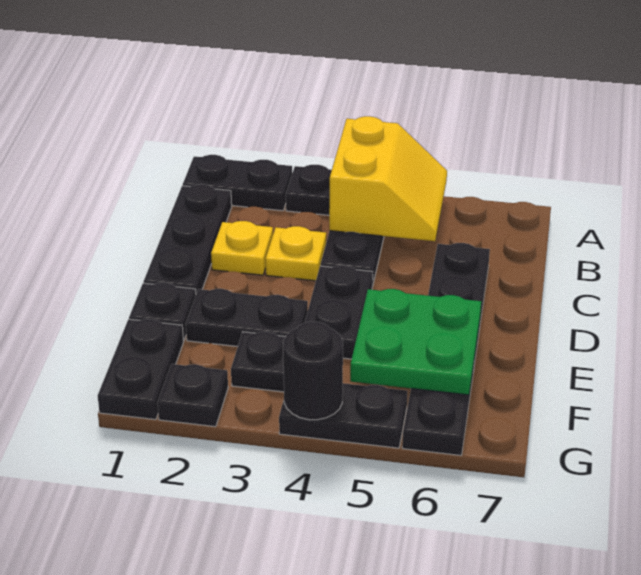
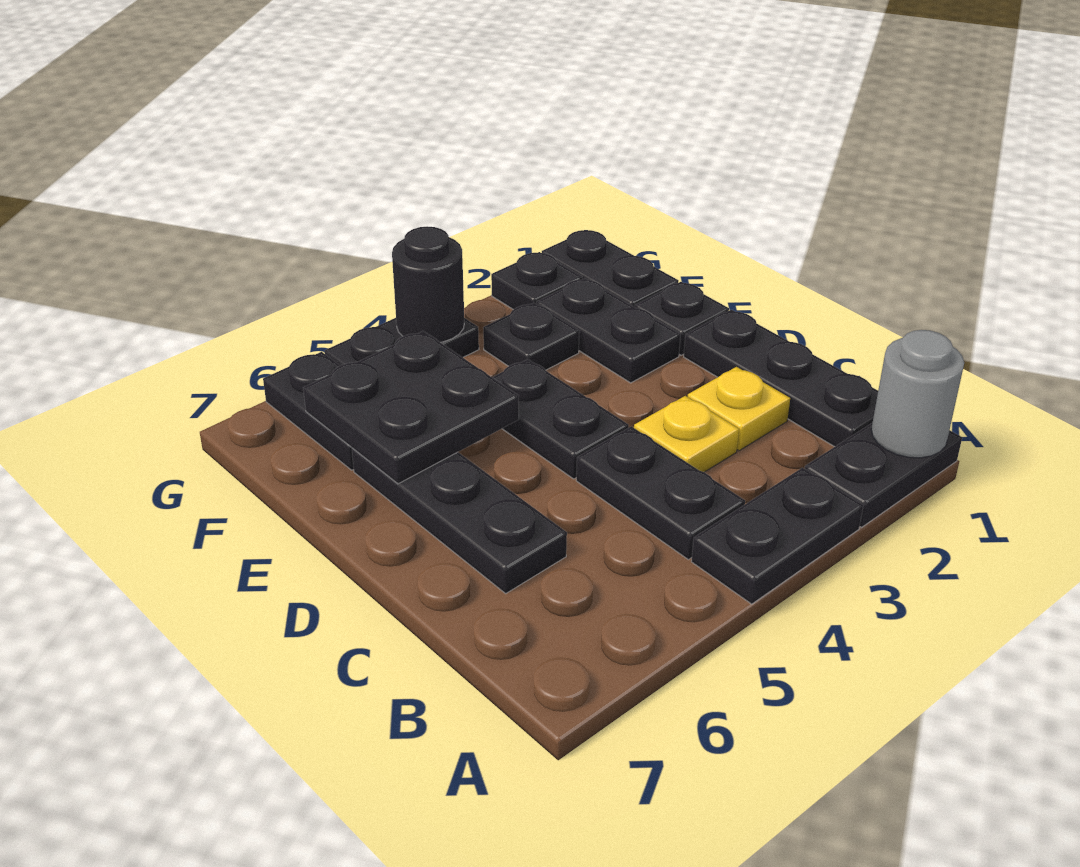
none -> grey round brick A1 level 2
yellow slope A4:B5 level 2 top 4 -> none
black plate E2:E3 level 1 -> black plate E2:F2 level 1
green plate E5:F6 level 2 -> black plate E5:F6 level 2

